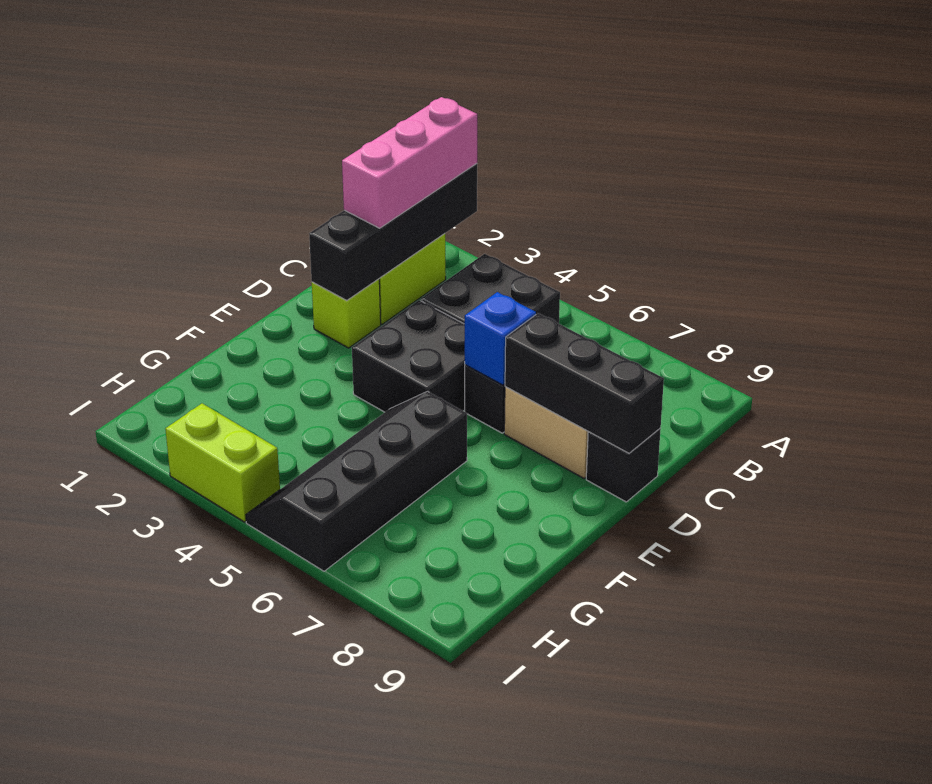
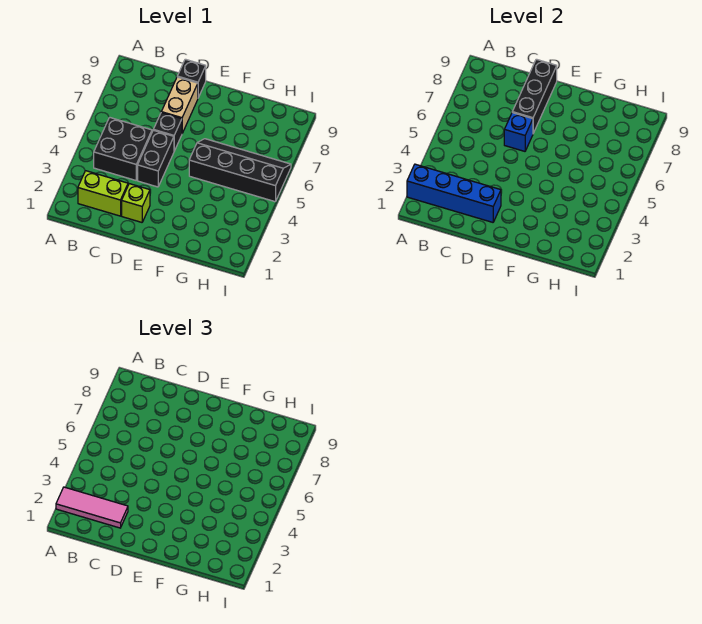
black brick A2:D2 level 2 -> blue brick A2:D2 level 2
pink brick A2:C2 level 3 -> pink tile A2:C2 level 3
black brick D4:E5 level 1 -> black brick D4:D5 level 1
black slope F5:I6 level 1 top 6 -> black slope F5:I6 level 1 top 5
lime brick I3:I4 level 1 -> none

